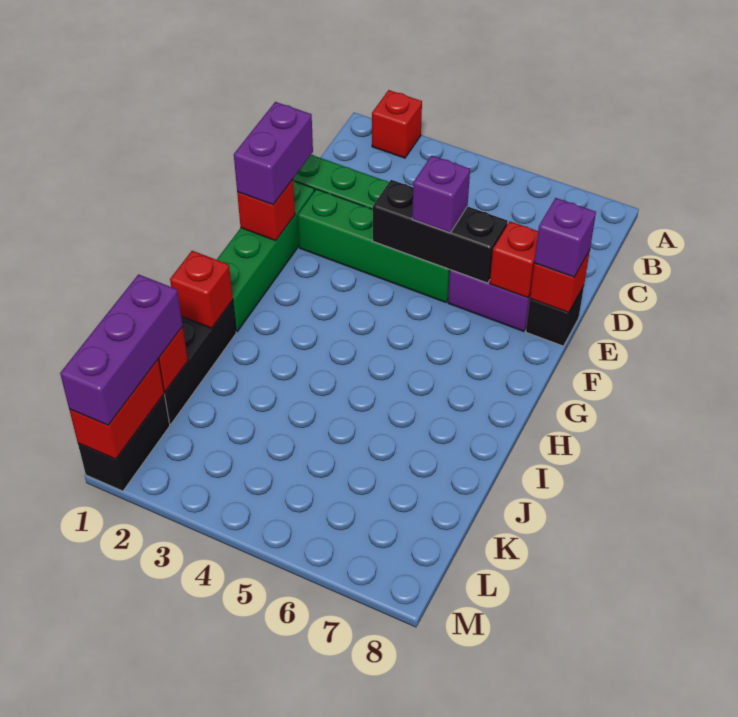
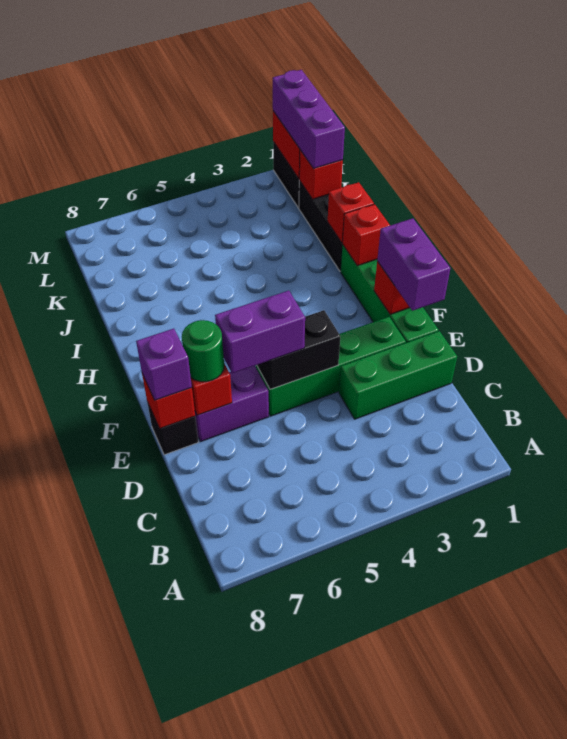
red brick A2 level 1 -> red brick H1 level 2
black brick E4:E6 level 2 -> black brick E4:E5 level 2
purple brick E5 level 3 -> purple brick E5:E6 level 3
none -> green round brick E7 level 3

